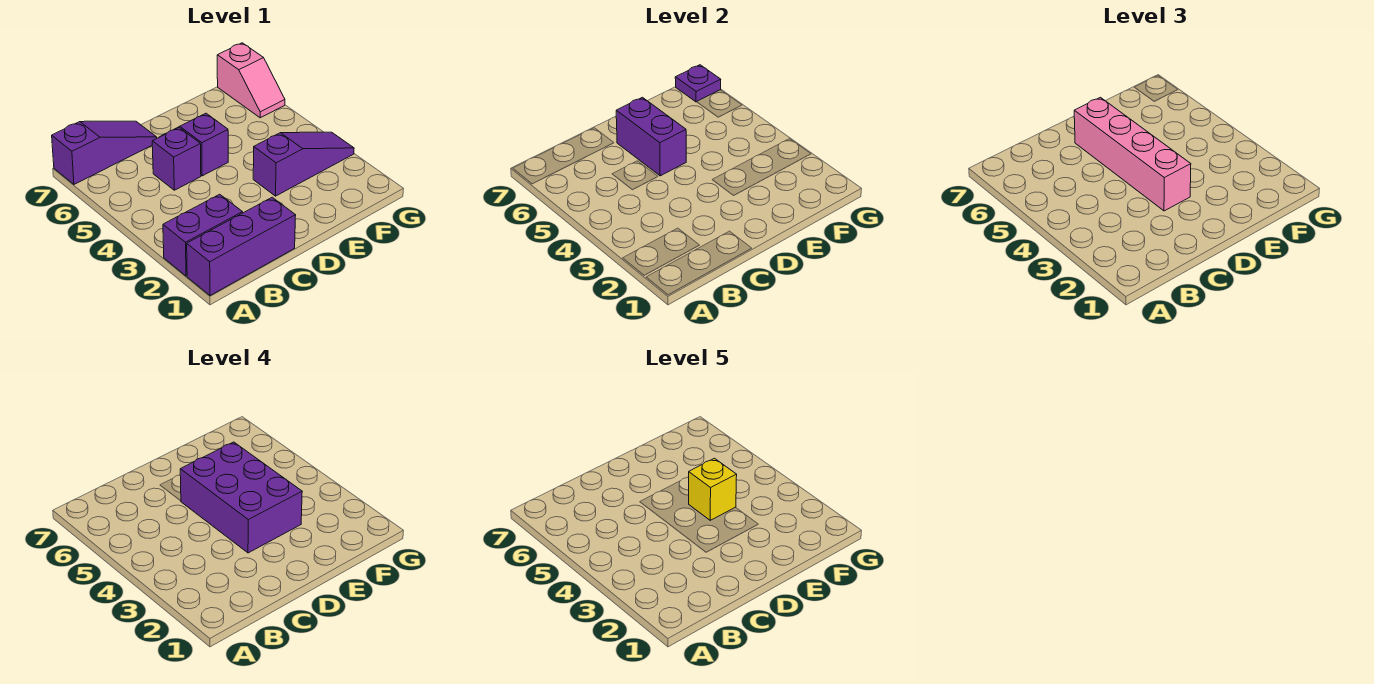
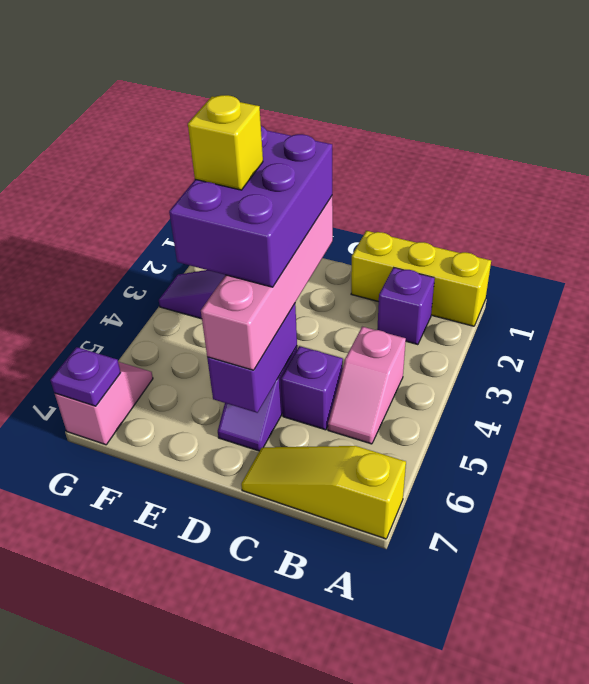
purple brick A1:C1 level 1 -> yellow brick A1:C1 level 1
purple brick A2:B2 level 1 -> purple brick B2 level 1
purple slope A7:C7 level 1 top A -> yellow slope A7:C7 level 1 top A
none -> pink slope B4:B5 level 1 top 4

